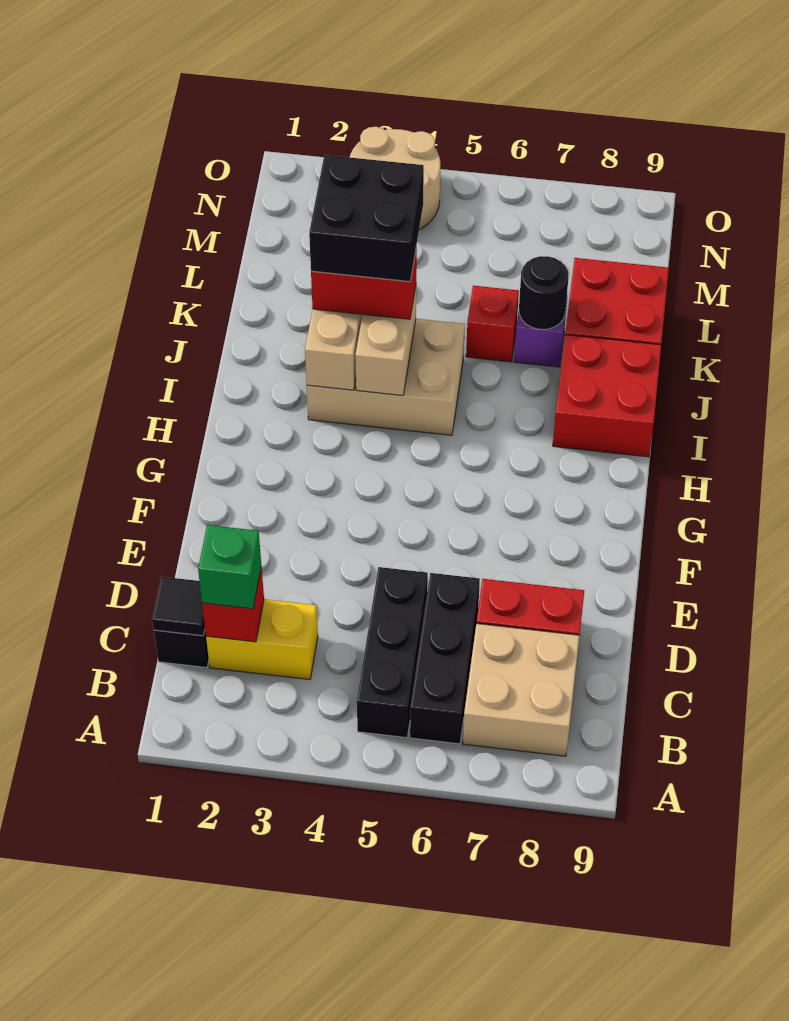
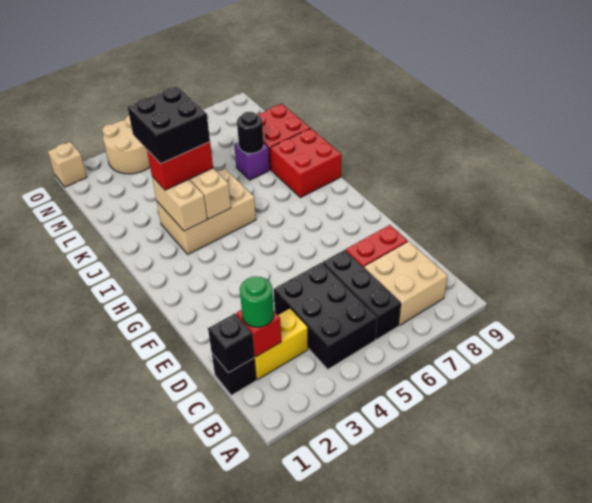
black brick B5:D5 level 1 -> black brick B4:D5 level 1
black tile C1 level 2 -> black brick C1 level 2
green brick C2 level 3 -> green round brick C2 level 3
red brick K6 level 1 -> none
none -> tan brick O1 level 1

